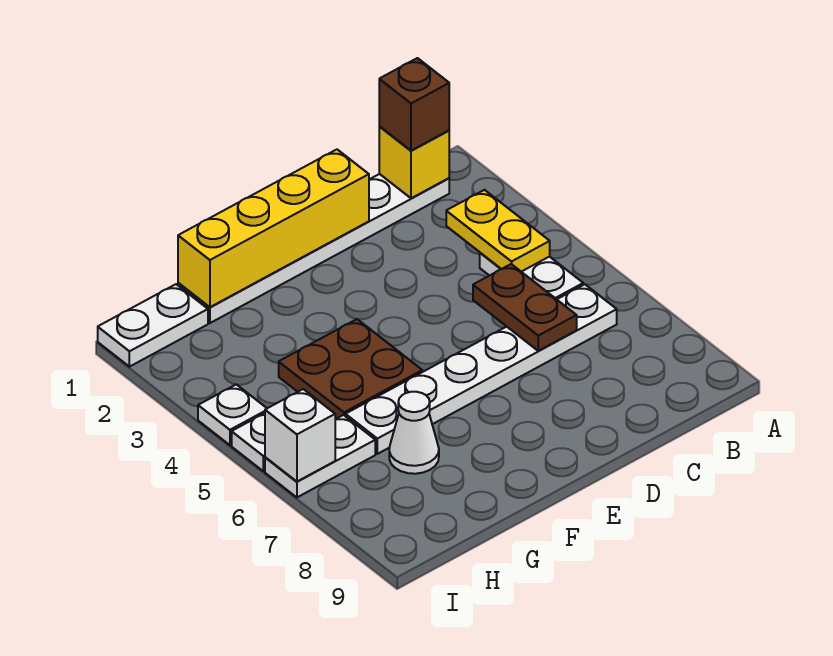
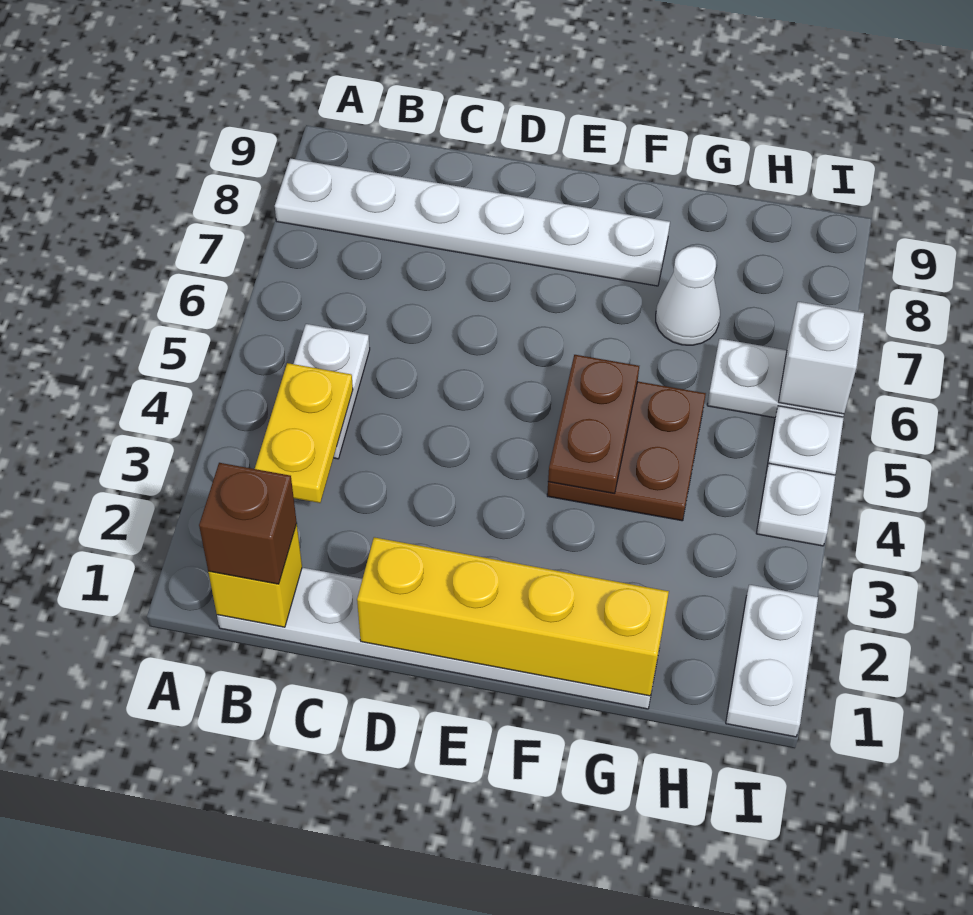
white plate B6:G6 level 1 -> white plate A8:F8 level 1
brown plate C5:C6 level 2 -> brown plate F4:F5 level 2
white plate H1:I1 level 1 -> white plate I1:I2 level 1

